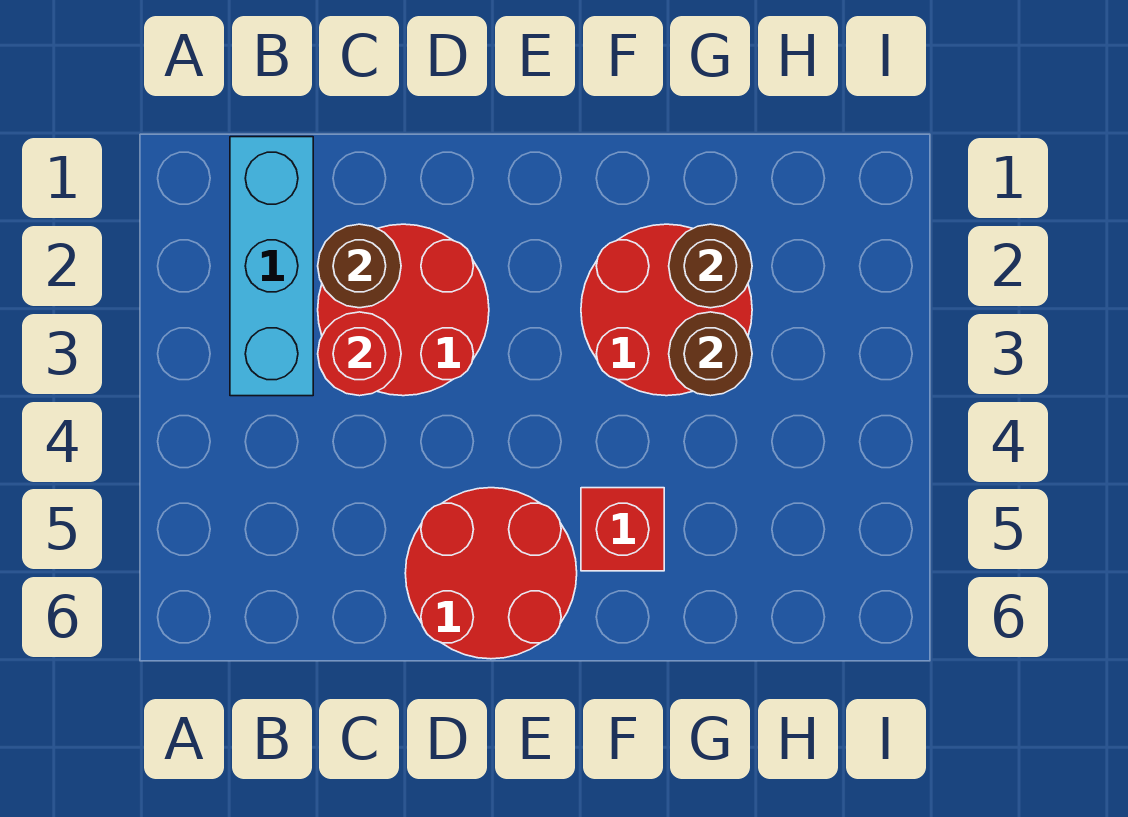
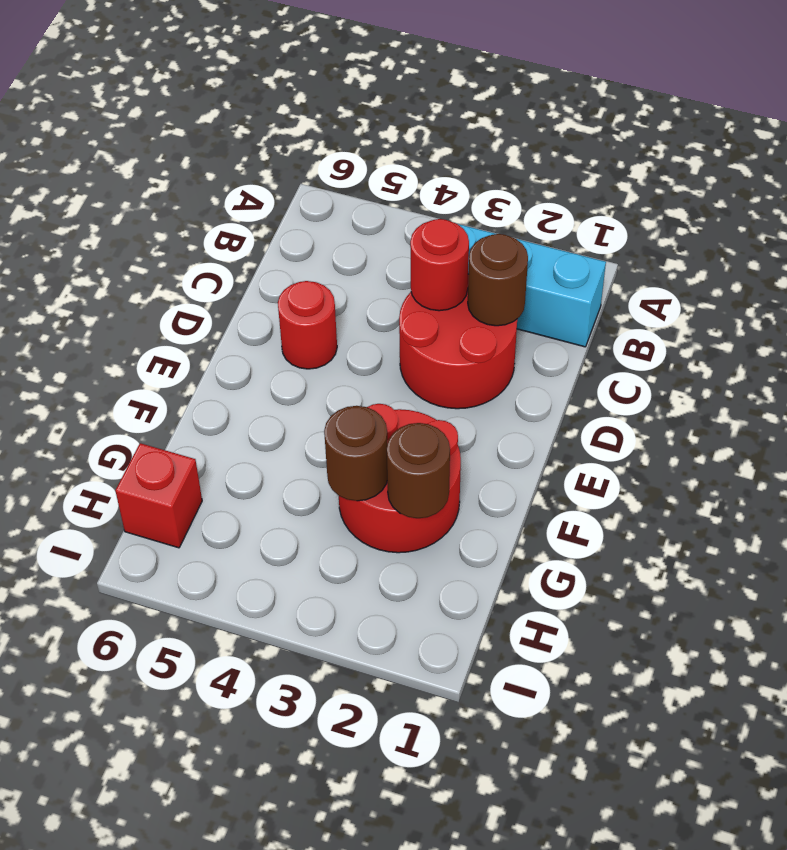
red round brick D5:E6 level 1 -> red round brick D5 level 1
red brick F5 level 1 -> red brick H6 level 1

